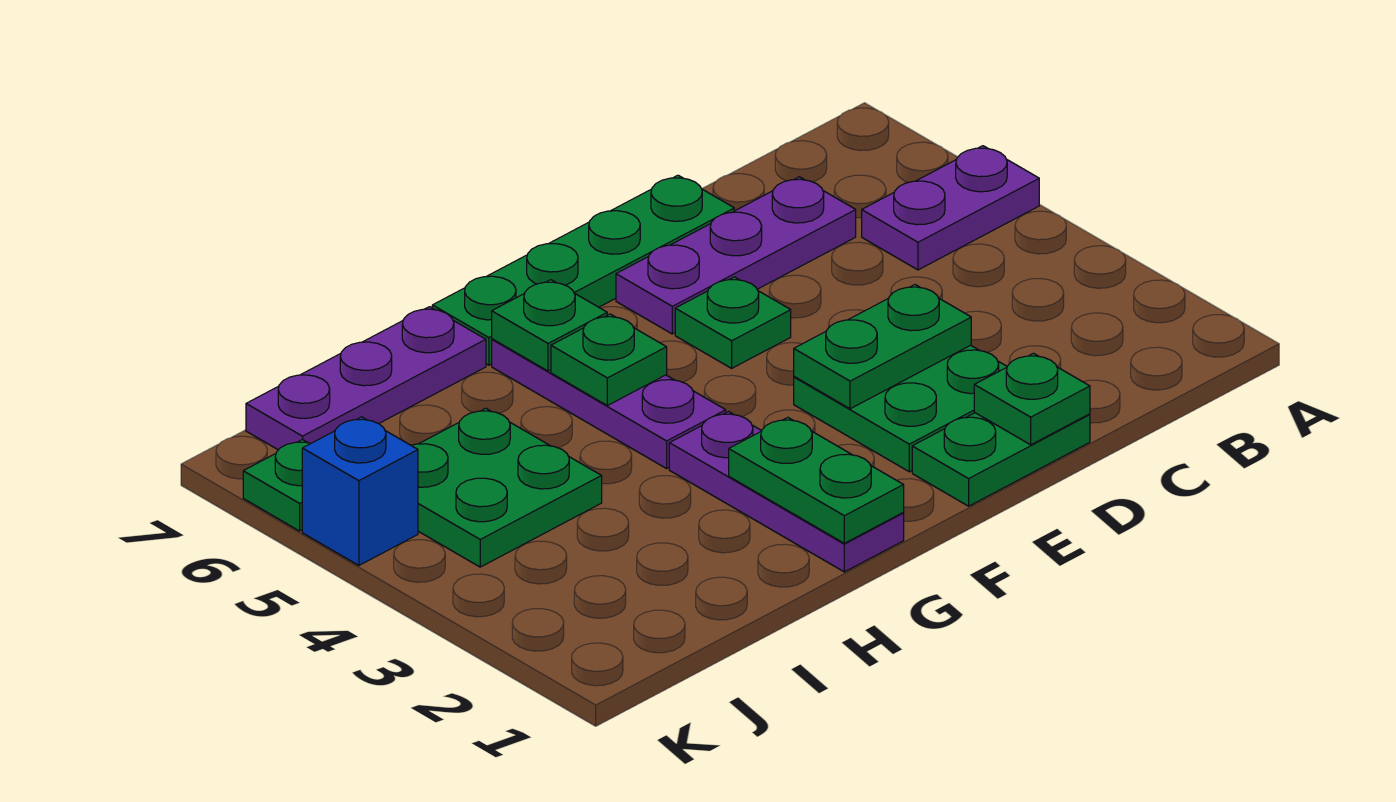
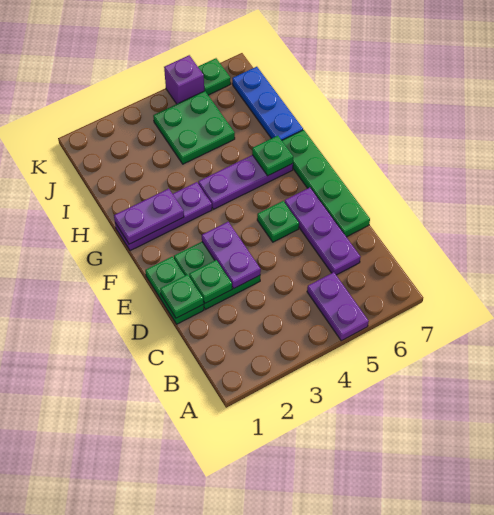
green plate D3:E3 level 2 -> purple plate D3:E3 level 2
green plate G1:G2 level 2 -> purple plate G1:G2 level 2
green plate G5 level 2 -> green plate D2 level 2
purple plate H7:J7 level 1 -> blue plate H7:J7 level 1
blue brick K5 level 1 -> purple brick K5 level 1

